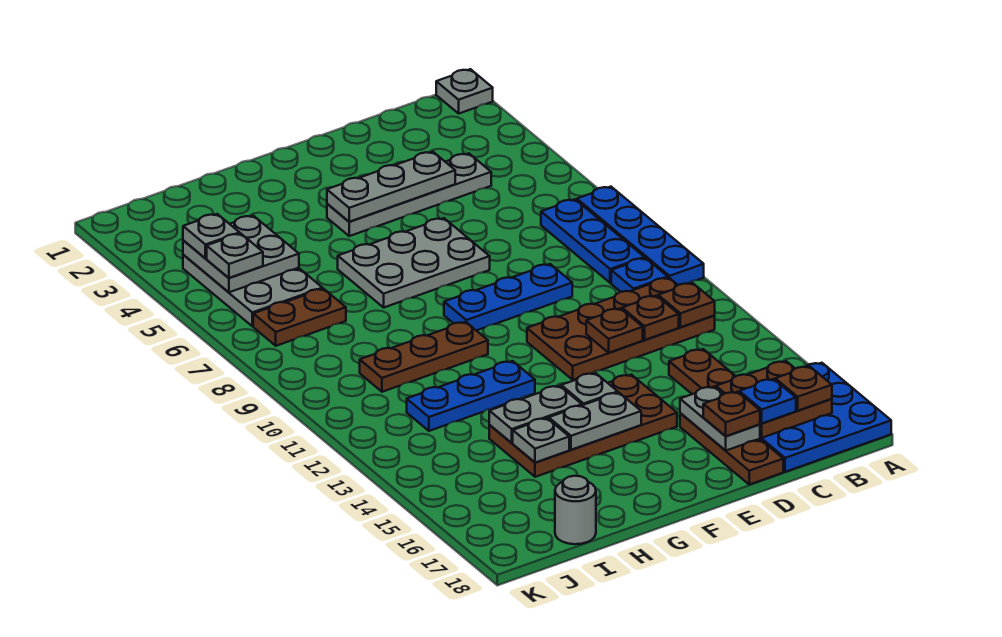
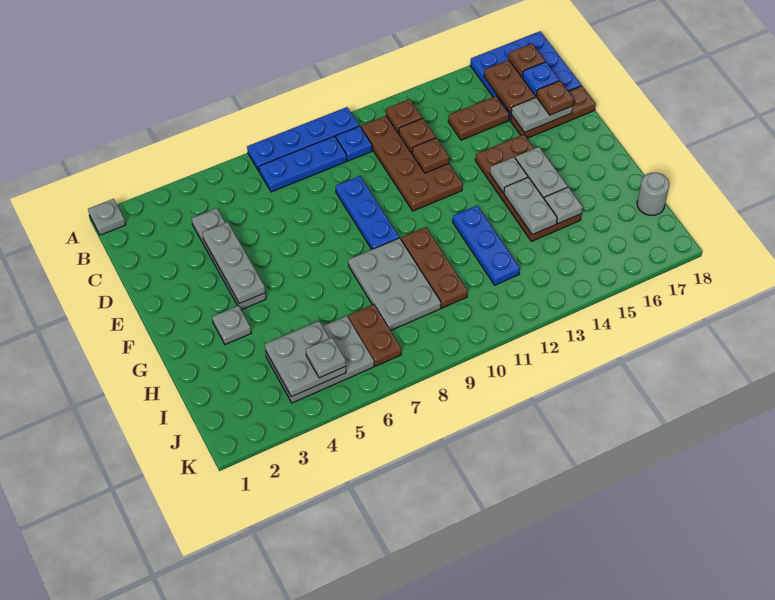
grey plate E6:G7 level 1 -> grey plate G8:I9 level 1
grey plate J4 level 3 -> grey plate G3 level 1

